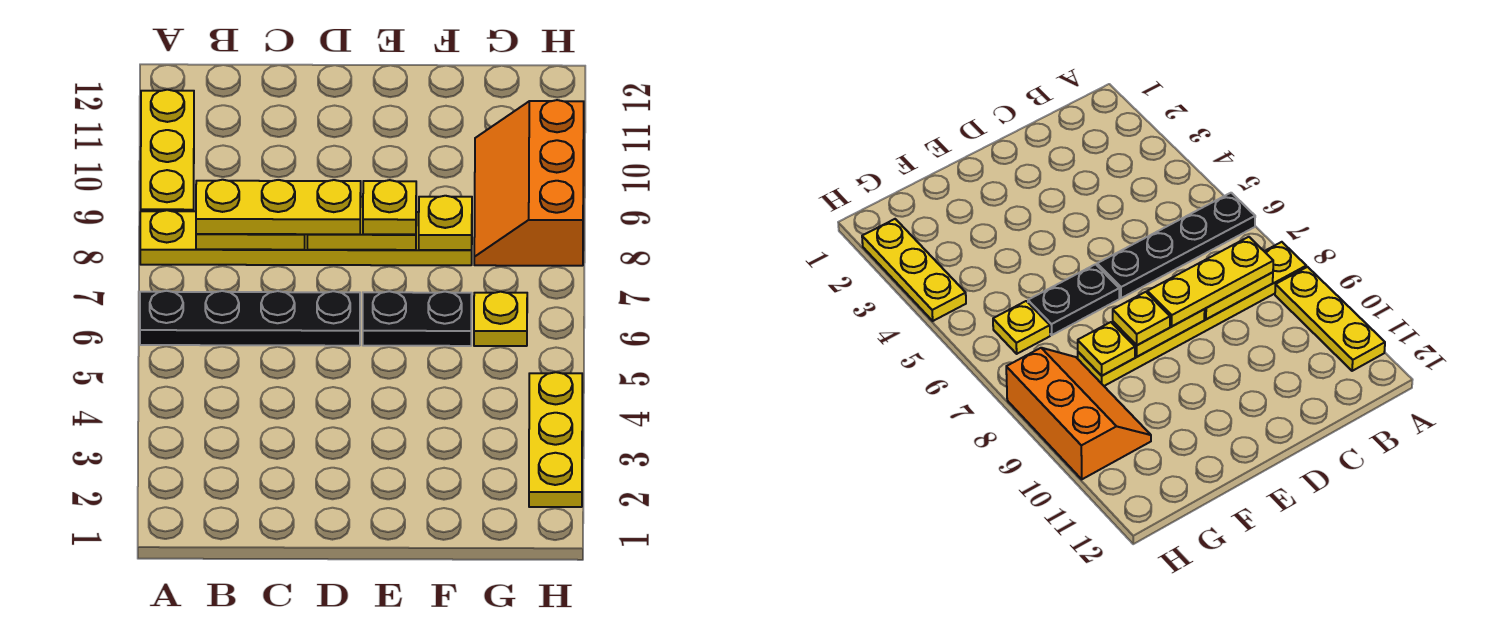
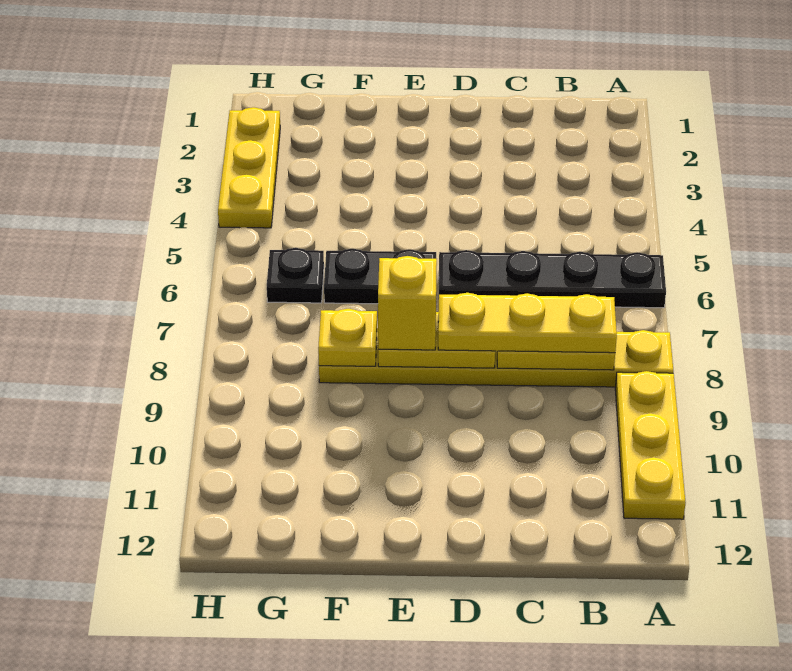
yellow plate E8 level 3 -> yellow brick E8 level 3
yellow plate G6 level 1 -> black plate G6 level 1
orange slope G8:H10 level 1 top H -> none

